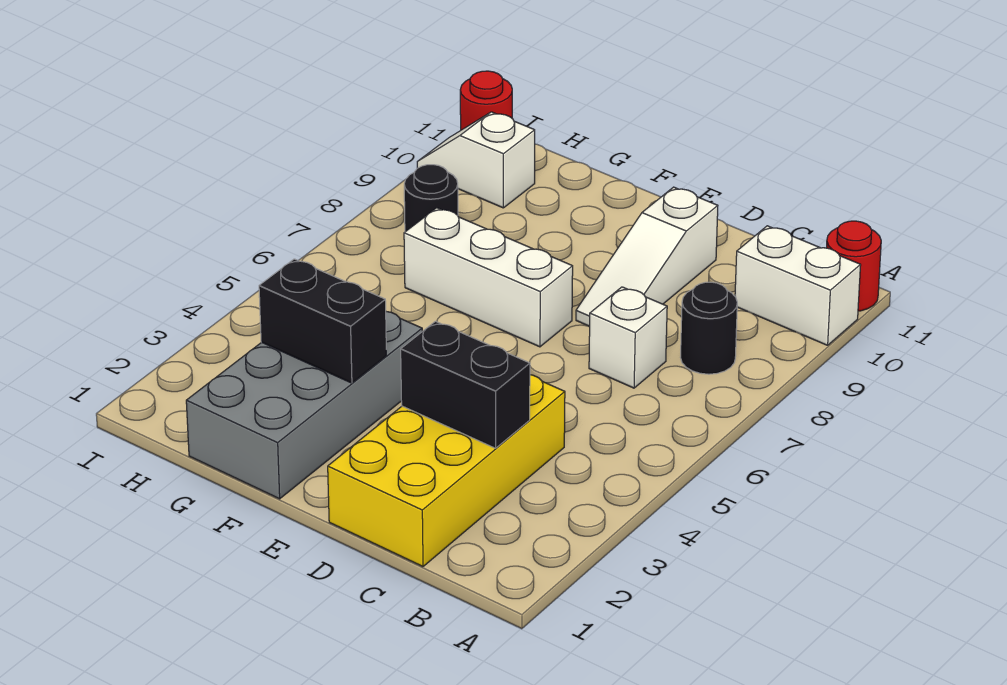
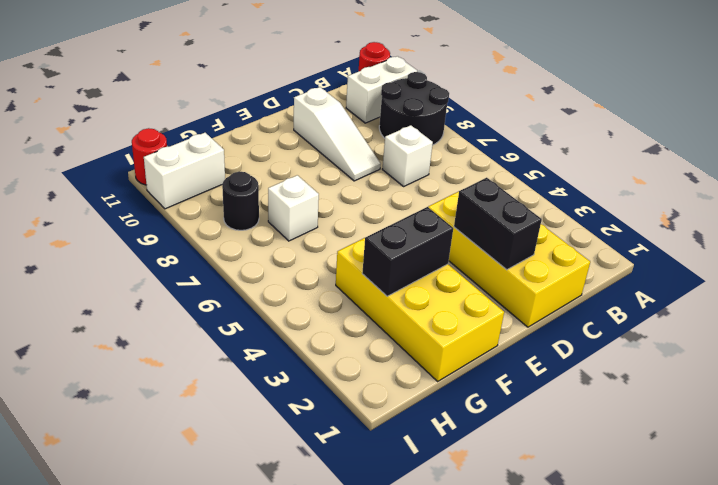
black round brick B8 level 1 -> black round brick A8:B9 level 1
black brick C3:D3 level 2 -> black brick D2:D3 level 2
white brick E7:G7 level 1 -> white brick G7 level 1
grey brick F1:G4 level 1 -> yellow brick F1:G4 level 1
white slope H10:I10 level 1 top H -> white brick H10:I10 level 1

